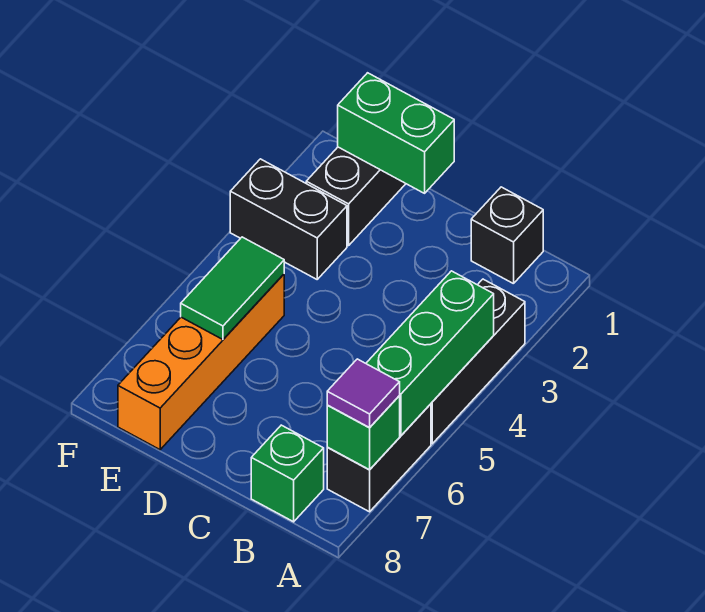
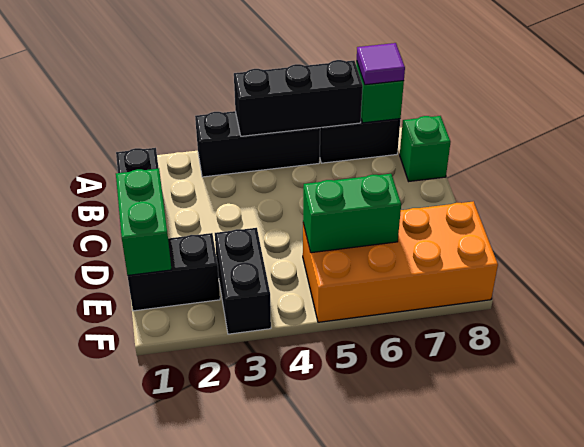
green brick A4:A6 level 2 -> black brick A4:A6 level 2
orange brick E5:E8 level 1 -> orange brick E5:F8 level 1
green tile E5:E6 level 2 -> green brick E5:E6 level 2

